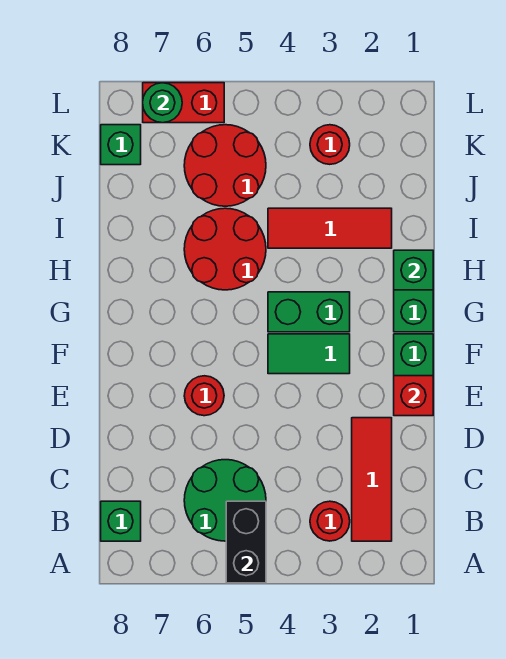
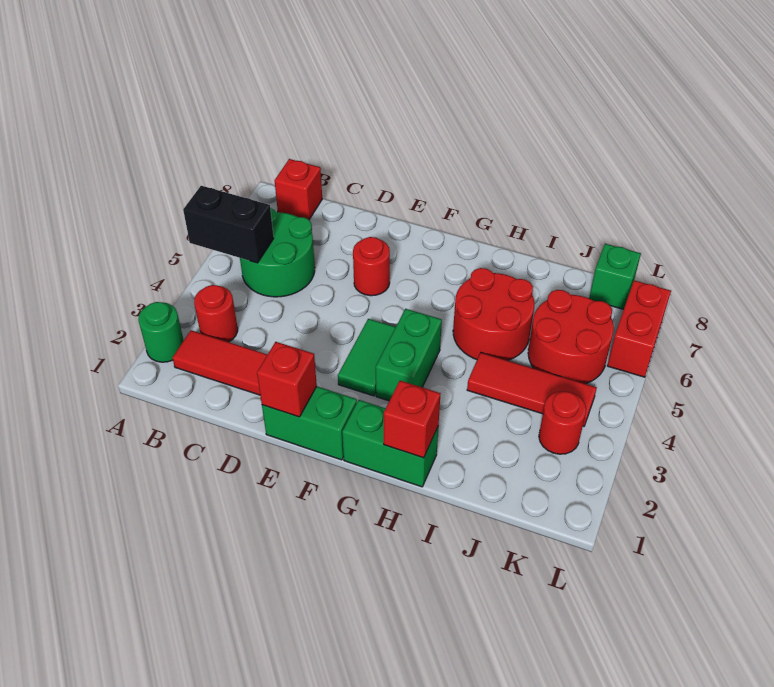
green brick B8 level 1 -> red brick B8 level 1
green brick H1 level 2 -> red brick H1 level 2
red tile I2:I4 level 1 -> red tile I4:K4 level 1
green round brick L7 level 2 -> green round brick A2 level 1

